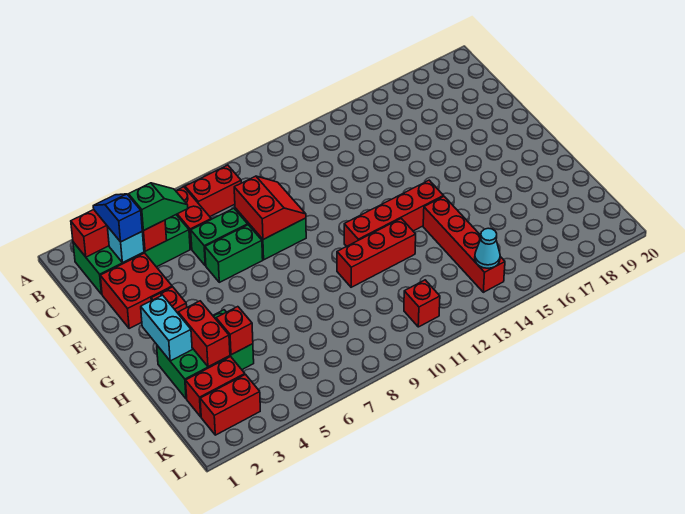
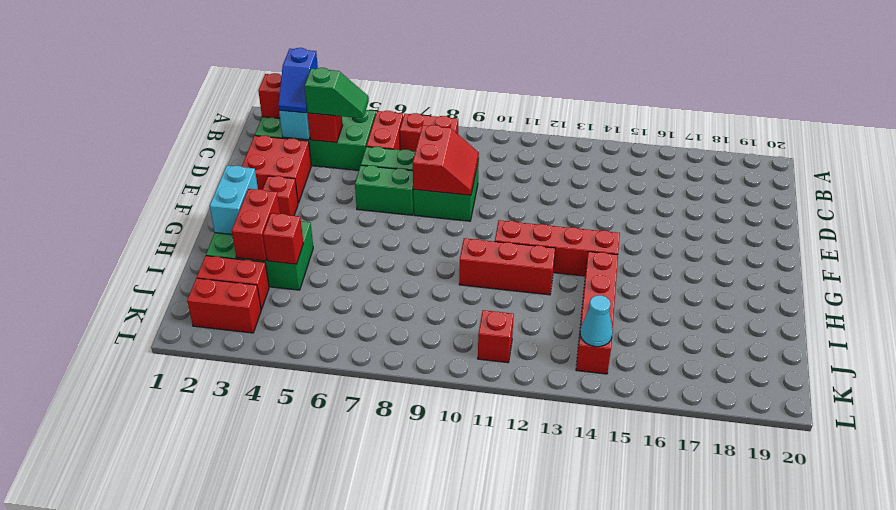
blue slope B3:C3 level 3 top C -> blue slope B3:C3 level 3 top B

